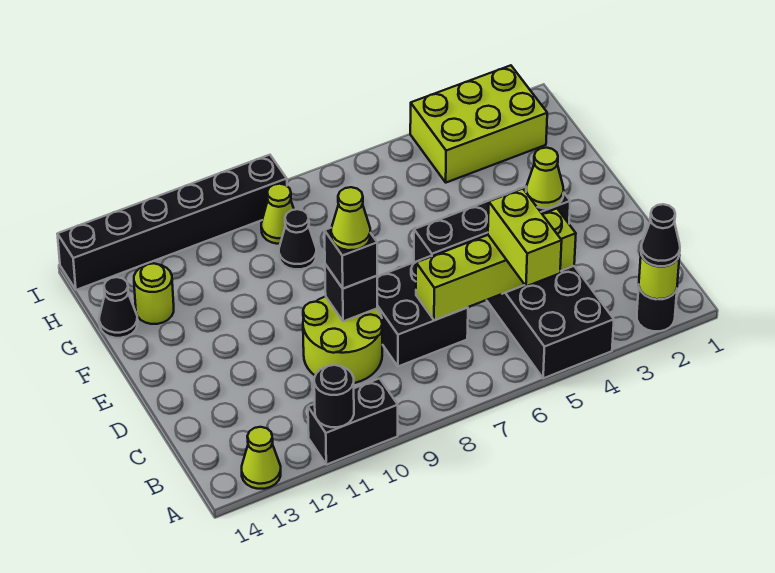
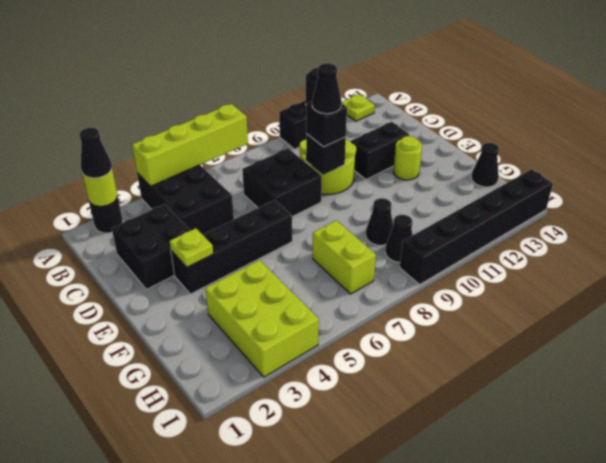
lime cone A13 level 1 -> lime plate A13 level 1
lime brick B5:C5 level 3 -> lime brick G7:H7 level 1
none -> black brick C2:D3 level 1
lime brick C4:C7 level 2 -> lime brick A4:A7 level 2
lime cone D9 level 4 -> black cone D9 level 4
none -> black brick D11:D12 level 1
lime cone E3 level 2 -> lime plate E3 level 2
lime round brick G13 level 1 -> lime round brick E12 level 1
lime brick H2:I4 level 1 -> lime brick G3:I4 level 1
lime cone H9 level 1 -> black cone H9 level 1

